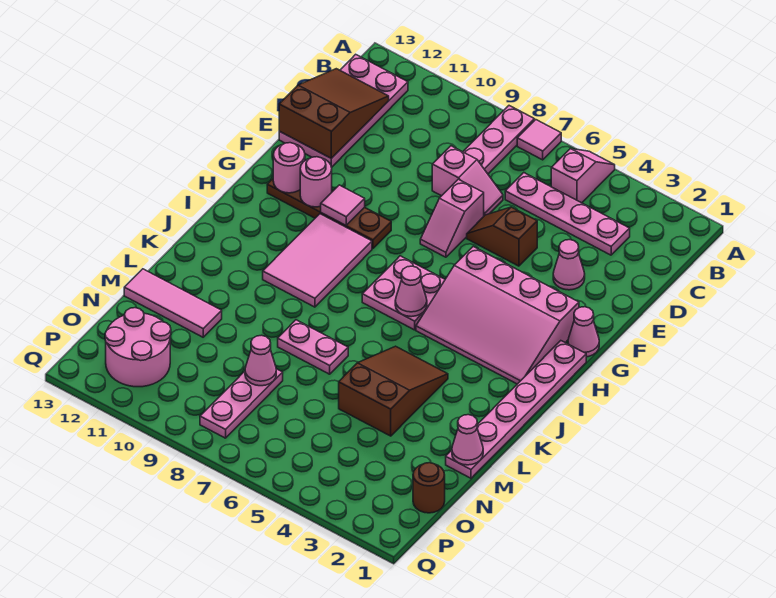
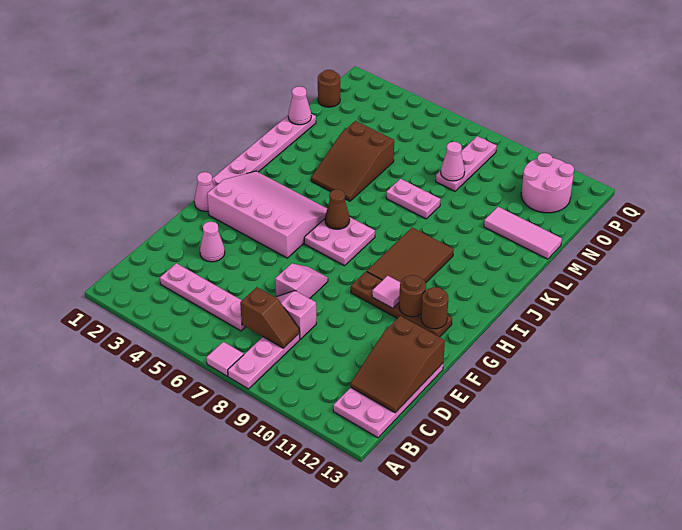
pink slope A5:B5 level 1 top B -> none
brown slope E5:E6 level 1 top 5 -> brown slope C7:C8 level 2 top 7
pink round brick G11 level 2 -> brown round brick G11 level 2
pink round brick G12 level 2 -> brown round brick G12 level 2
pink tile H9:J10 level 1 -> brown tile H9:J10 level 1
pink cone I6 level 2 -> brown cone I6 level 2

